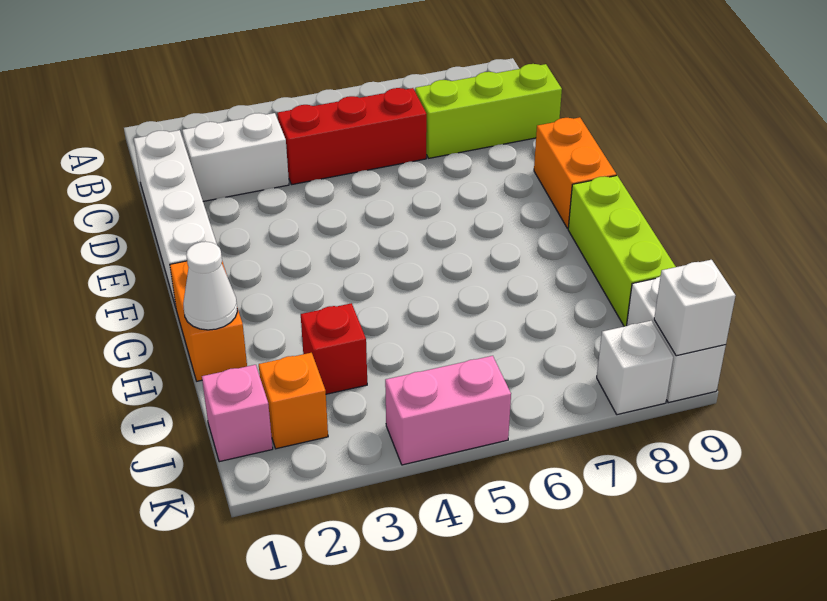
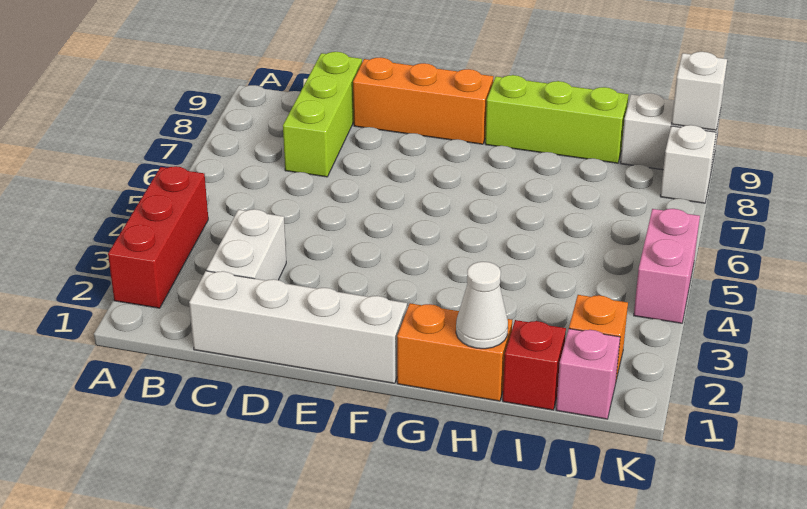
red brick C4:C6 level 1 -> red brick A2:A4 level 1
orange brick E9:F9 level 1 -> orange brick D9:F9 level 1
red brick I3 level 1 -> red brick I1 level 1

